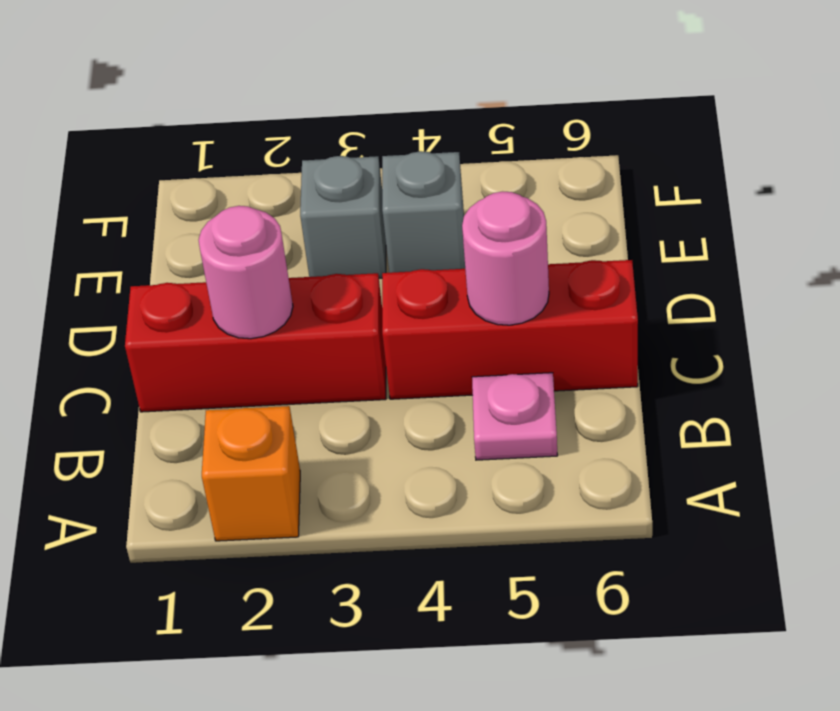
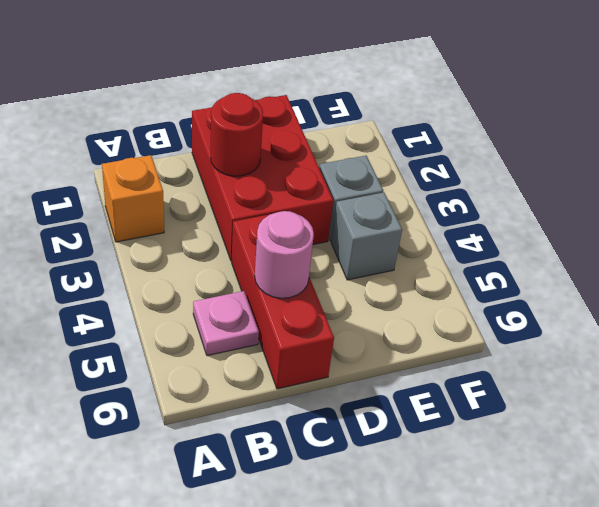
red brick C1:C3 level 1 -> red brick C1:D3 level 1
pink round brick C2 level 2 -> red round brick C2 level 2

